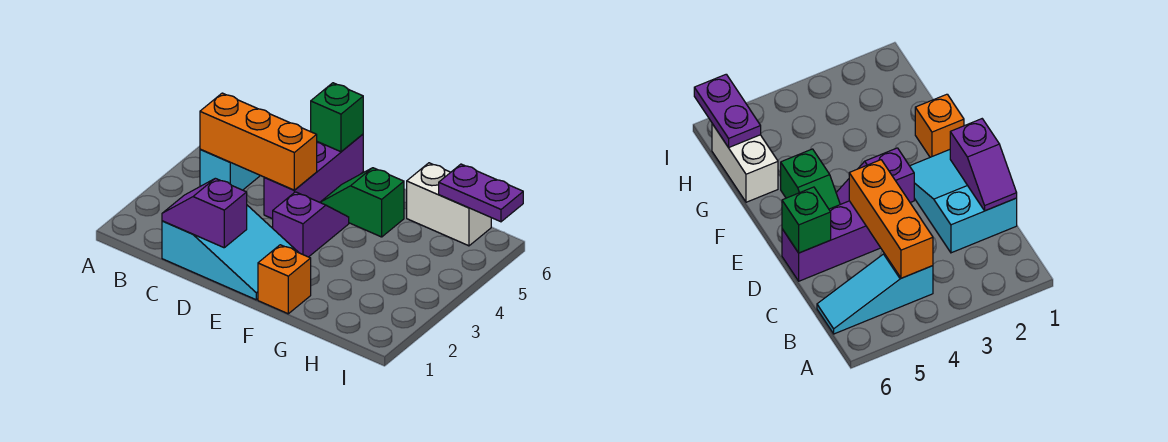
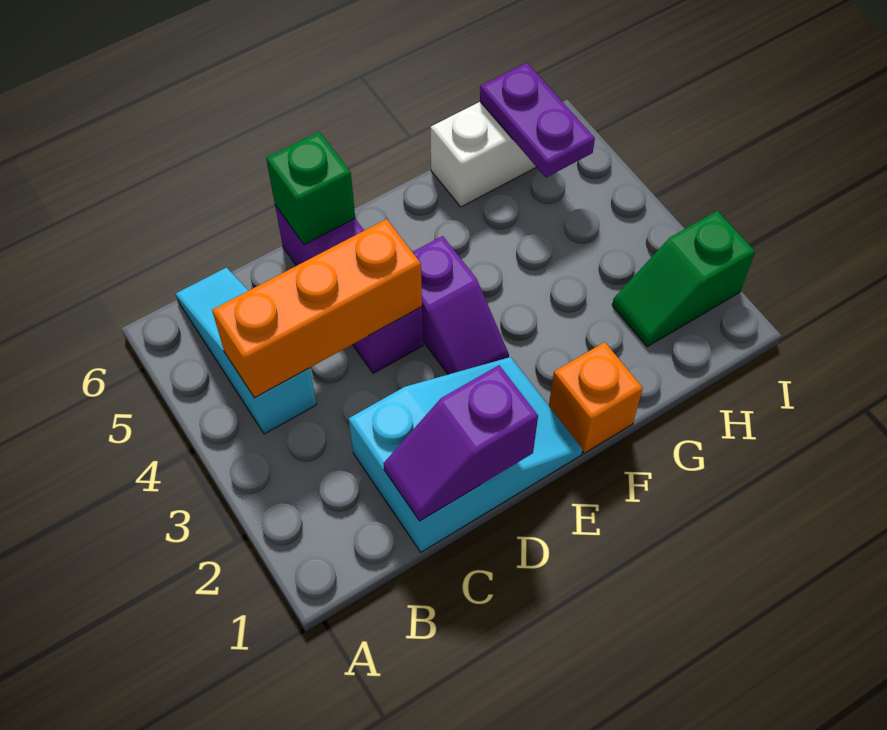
purple slope E3:E4 level 1 top 3 -> purple slope E3:E4 level 1 top 4
green slope E5:F5 level 1 top F -> green slope H2:I2 level 1 top I
purple plate H6:I6 level 2 -> purple plate H5:H6 level 2

